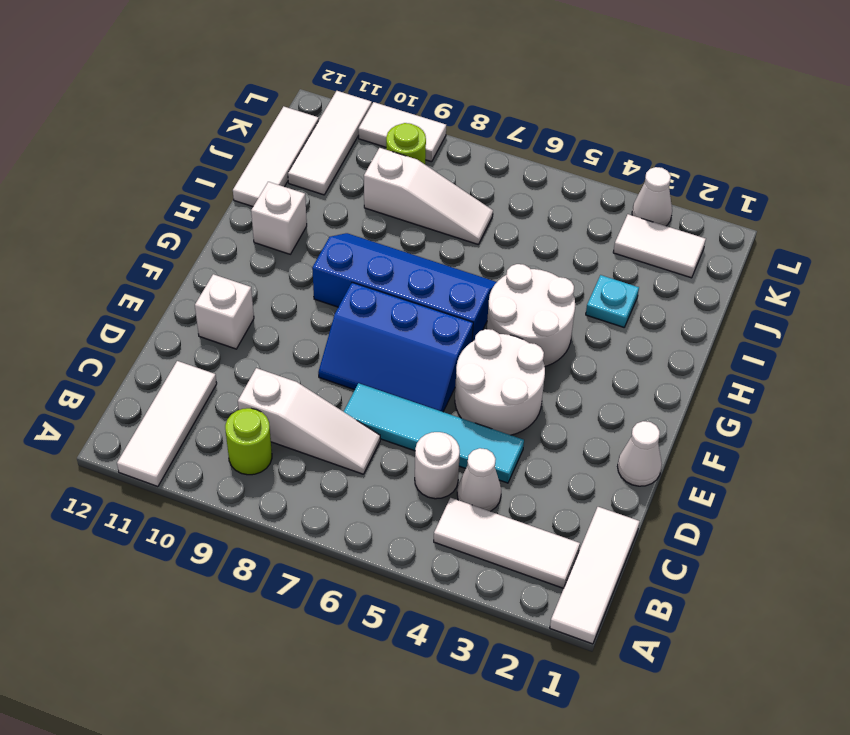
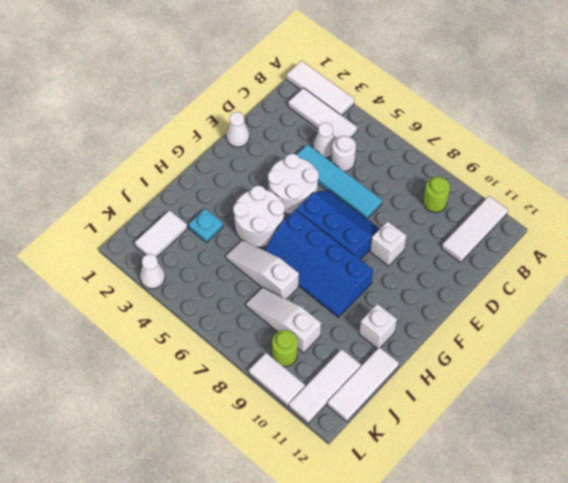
white tile A1:C1 level 1 -> white tile A1:A3 level 1
white slope C7:C9 level 1 top 9 -> white slope I5:I7 level 1 top 7
white brick E11 level 1 -> white brick E9 level 1
white tile K2:K3 level 1 -> white tile J2:K2 level 1

